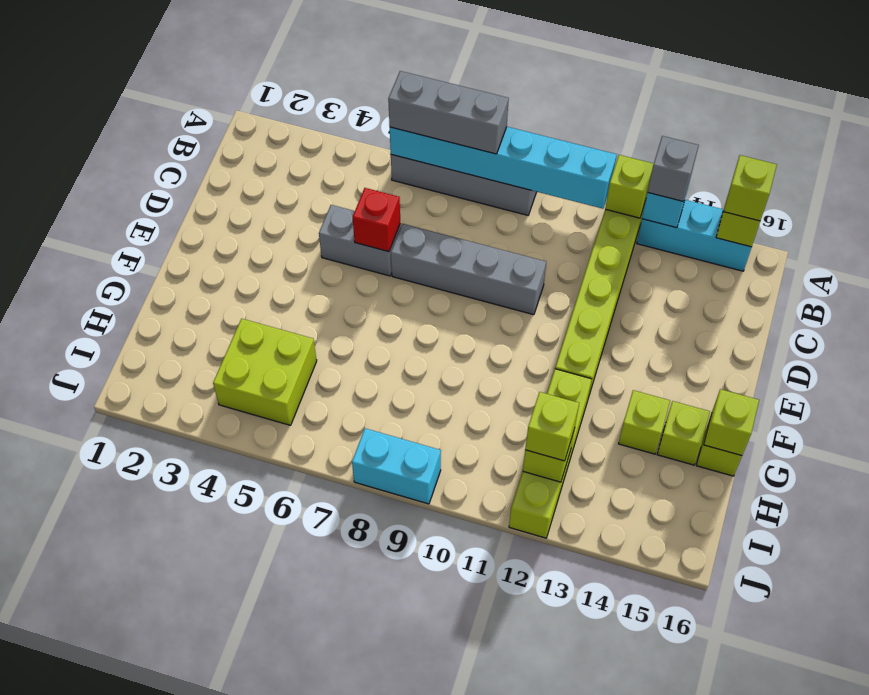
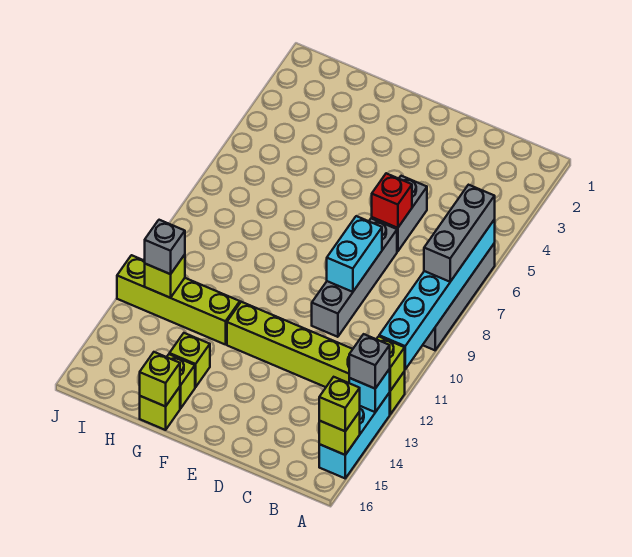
lime brick H4:I5 level 1 -> none
lime brick I12 level 3 -> grey brick I12 level 3
cyan brick J8:J9 level 1 -> cyan brick D8:D9 level 2

